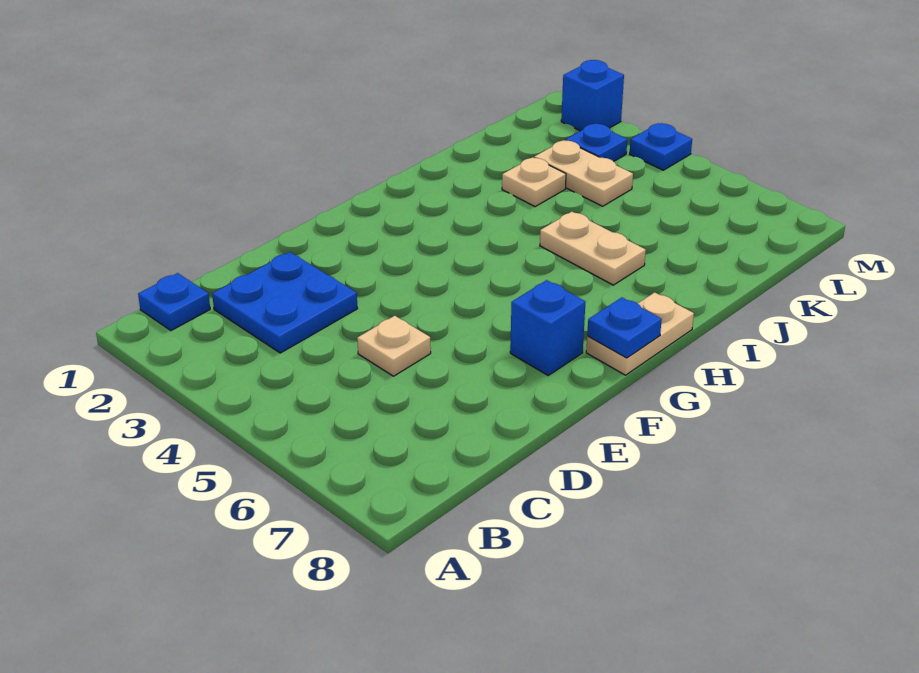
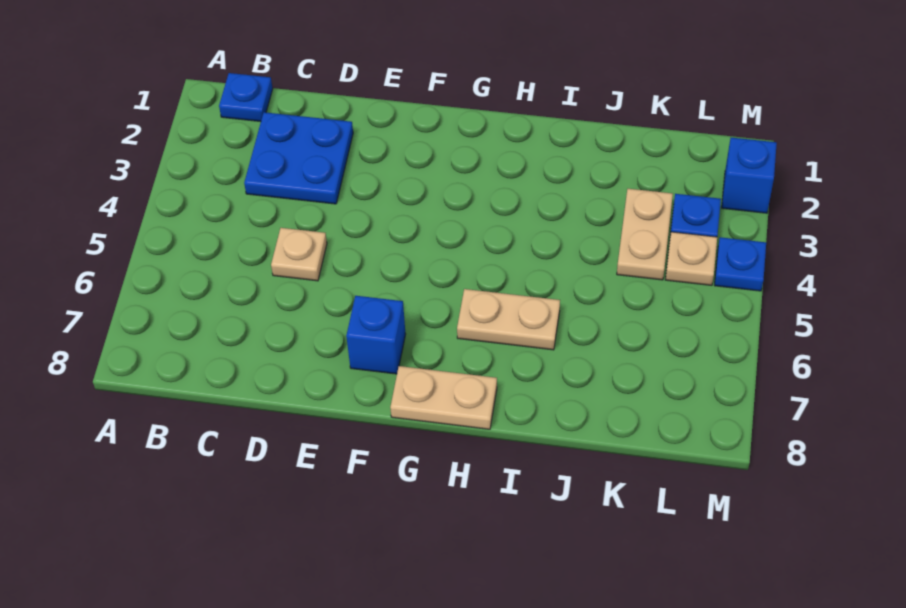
blue plate G8 level 2 -> none
tan plate I5:I6 level 1 -> tan plate H6:I6 level 1
tan plate J3 level 1 -> tan plate L4 level 1

